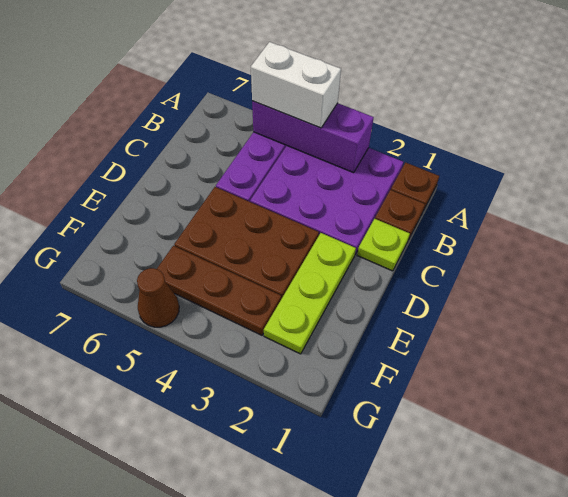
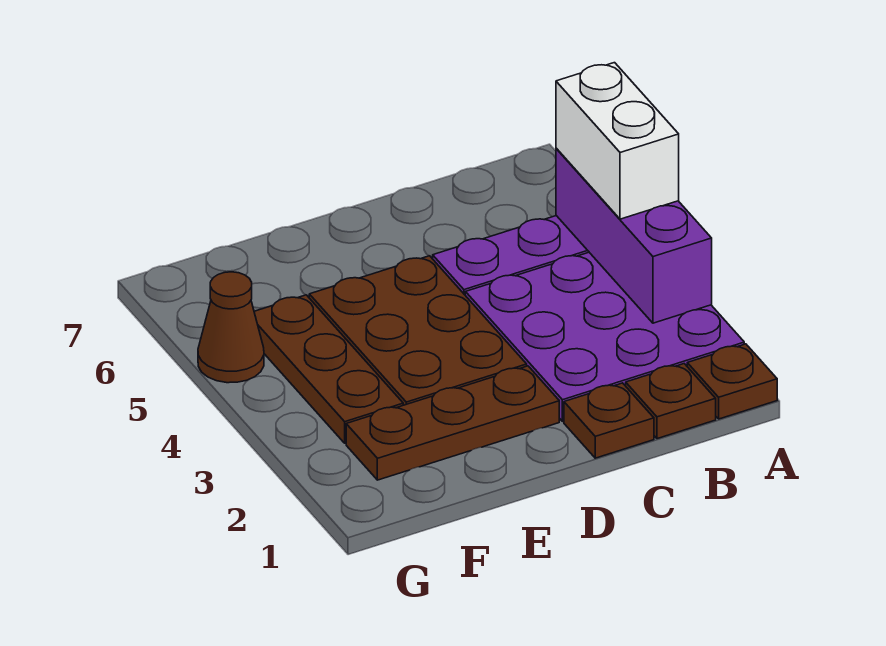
lime plate C1 level 1 -> brown plate C1 level 1
lime plate D2:F2 level 1 -> brown plate D2:F2 level 1

